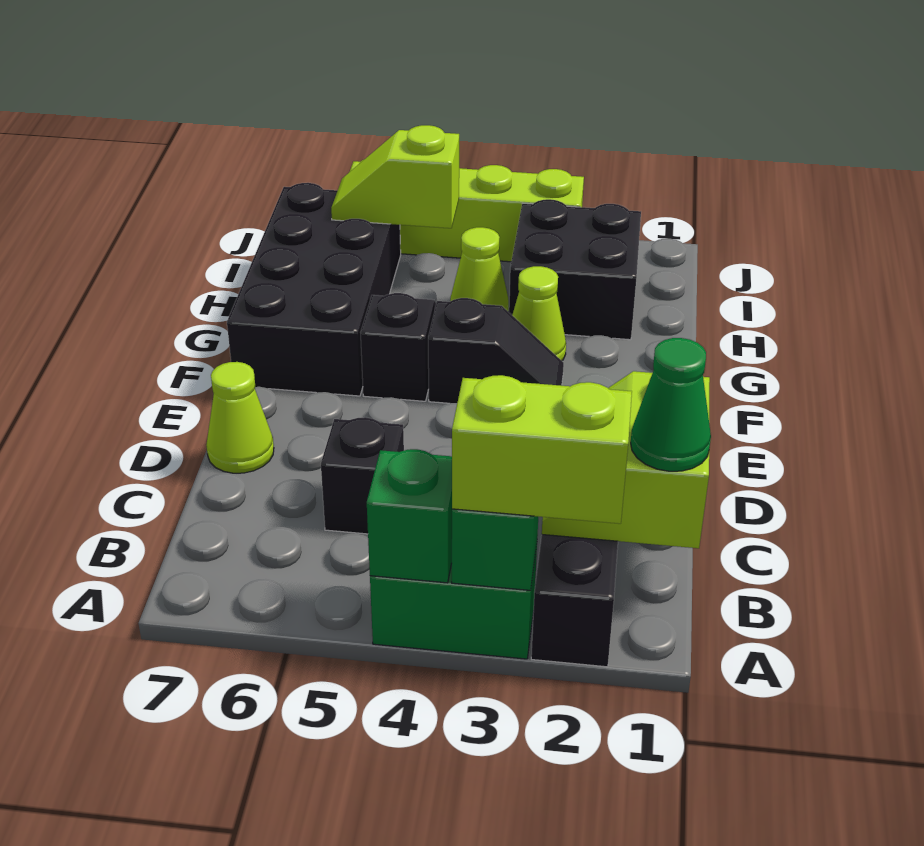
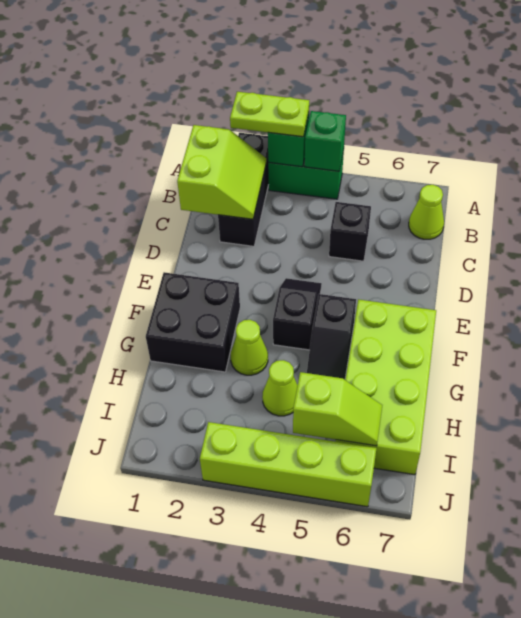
lime brick A2:A3 level 3 -> lime plate A2:A3 level 3
green cone B1 level 3 -> none
lime cone D7 level 1 -> lime cone B7 level 1
black slope F3:F4 level 1 top 4 -> black slope E4:F4 level 1 top F
black brick F6:I7 level 1 -> lime brick F6:I7 level 1
black brick H2:I3 level 1 -> black brick F1:G2 level 1

